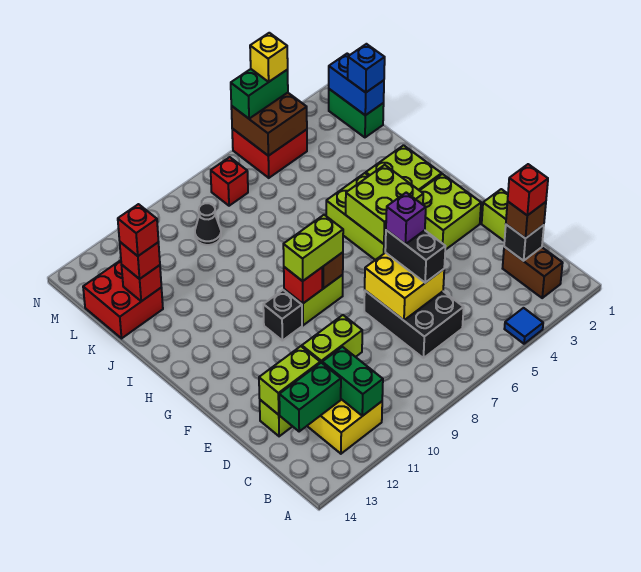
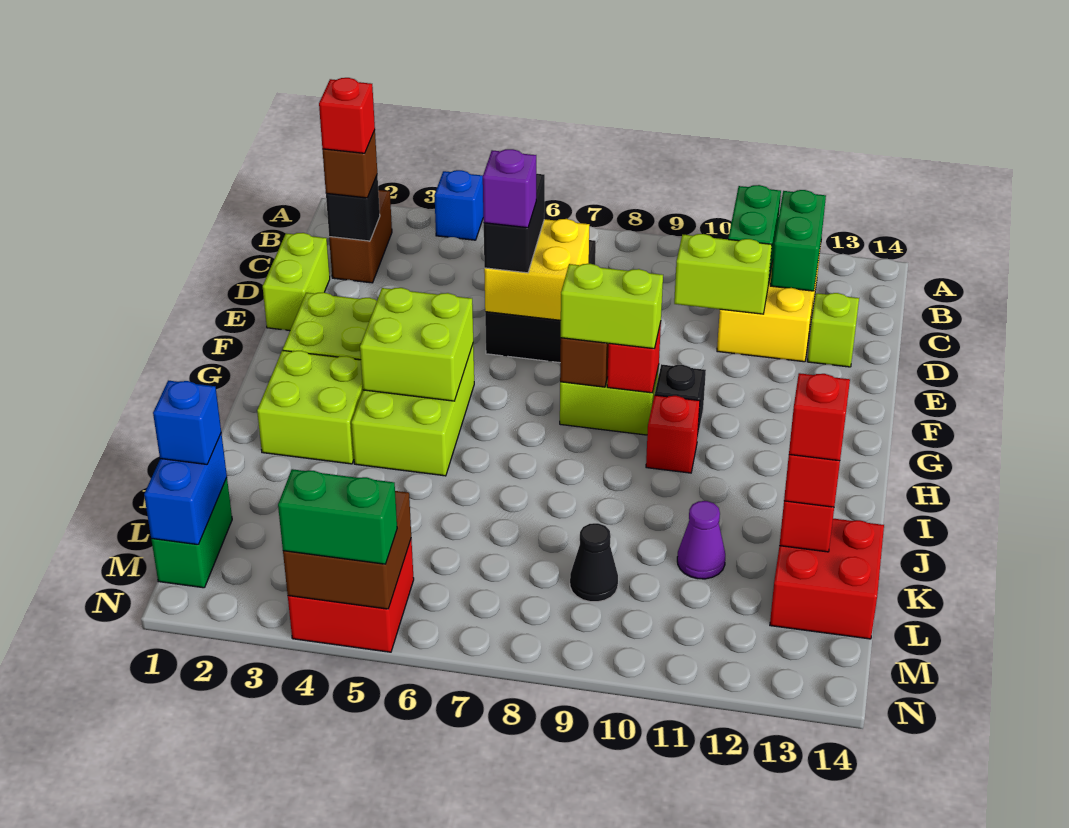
blue tile A4 level 1 -> blue brick A4 level 1
green brick C12:C13 level 2 -> green brick B12:C12 level 2
lime brick D12:D13 level 2 -> none
none -> purple cone K11 level 1
red brick M7 level 1 -> red brick H10 level 1
yellow brick N4 level 4 -> none

